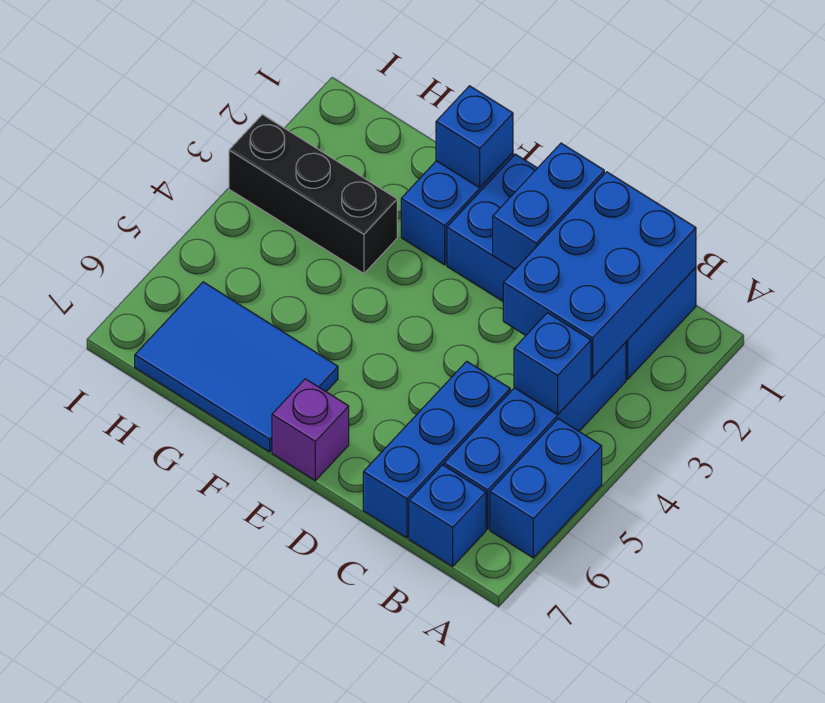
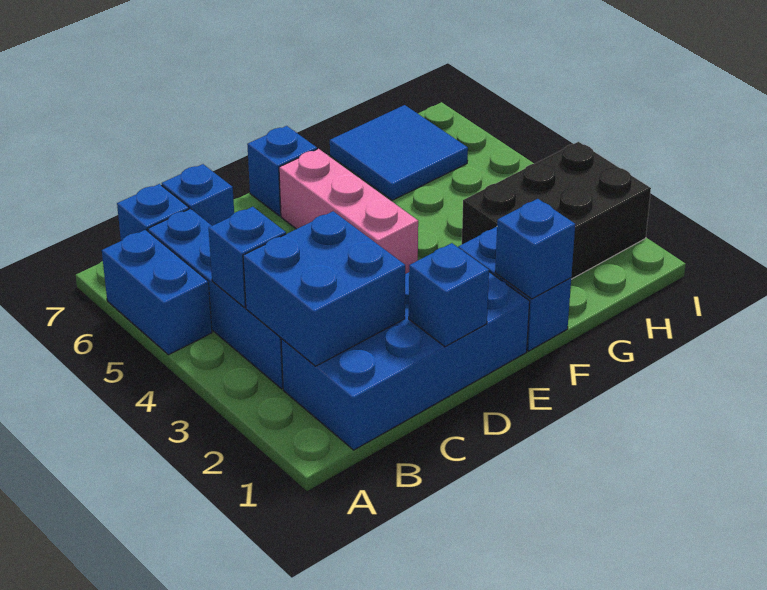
blue brick B1:C3 level 2 -> blue brick B2:C3 level 2
blue brick C5:C7 level 1 -> blue brick C7 level 1
blue brick D1:D2 level 2 -> blue brick D1 level 2
none -> pink brick E4:E6 level 1
purple brick E7 level 1 -> blue brick E7 level 1
blue tile F6:H7 level 1 -> blue tile G6:H7 level 1
black brick G3:I3 level 1 -> black brick G2:I3 level 1

